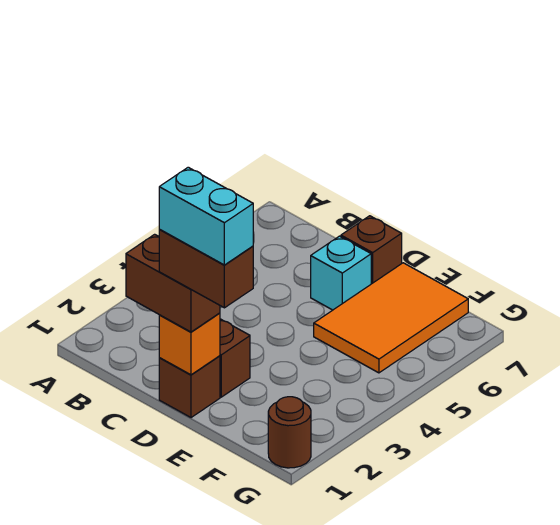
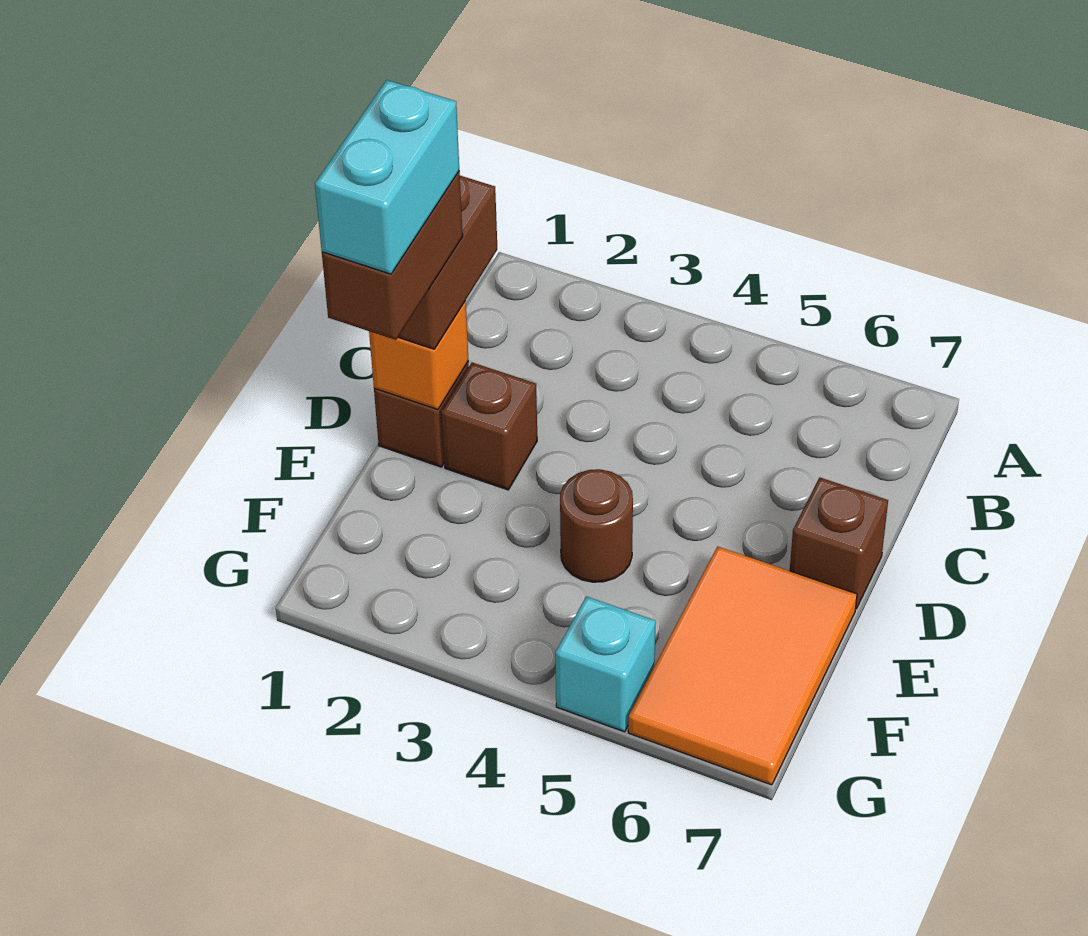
cyan brick D6 level 1 -> cyan brick G5 level 1
orange tile E5:F7 level 1 -> orange tile E6:G7 level 1
brown round brick G1 level 1 -> brown round brick E4 level 1

